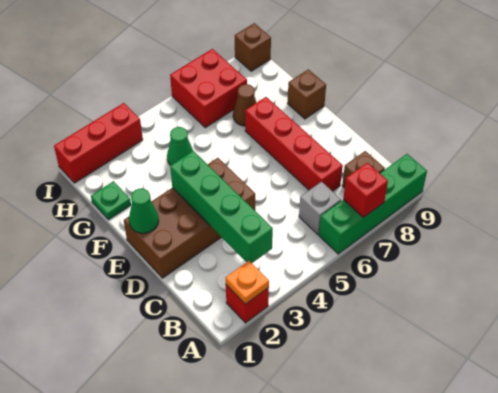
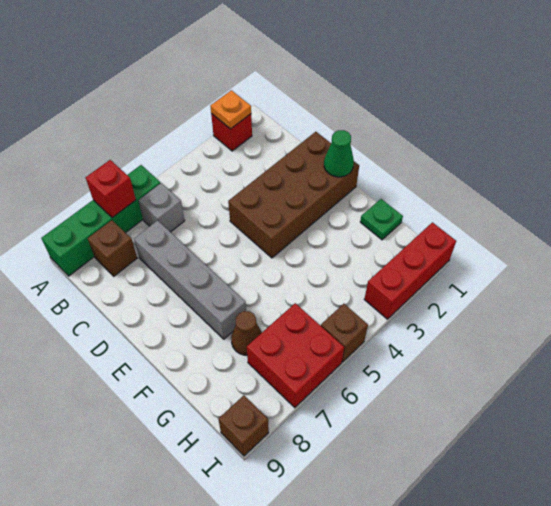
green brick B3:E3 level 2 -> none
red brick C7:F7 level 1 -> grey brick C7:F7 level 1
brown brick F9 level 1 -> brown brick I5 level 1
green cone G4 level 1 -> none

